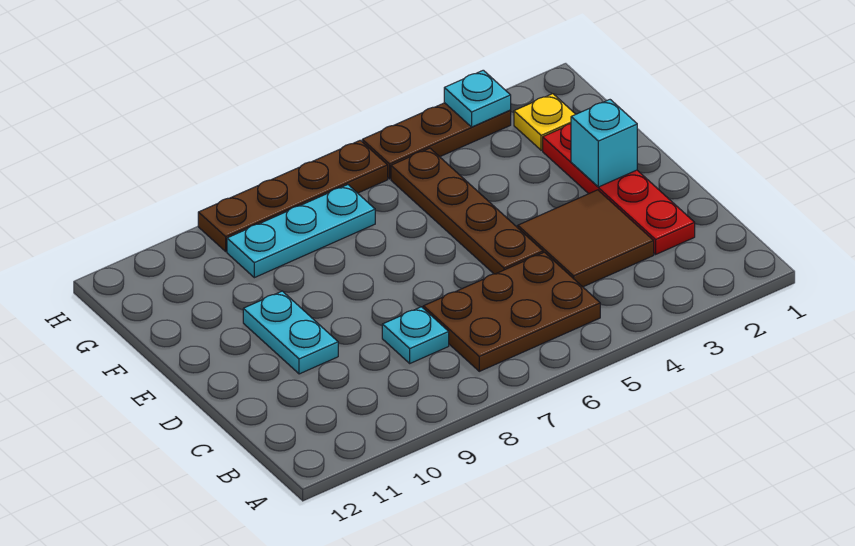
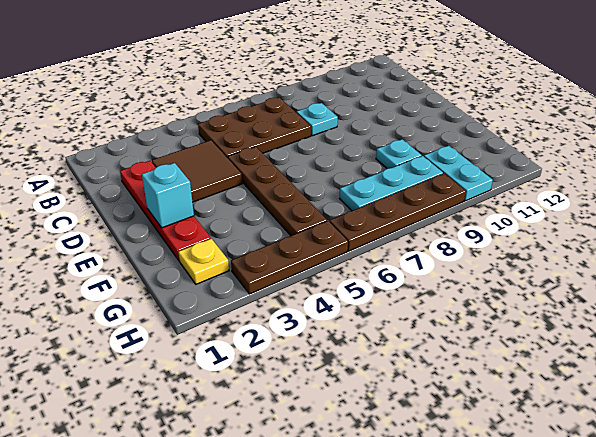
cyan plate D10:E10 level 1 -> cyan plate G10:H10 level 1
cyan plate H3 level 2 -> cyan plate F9 level 1

